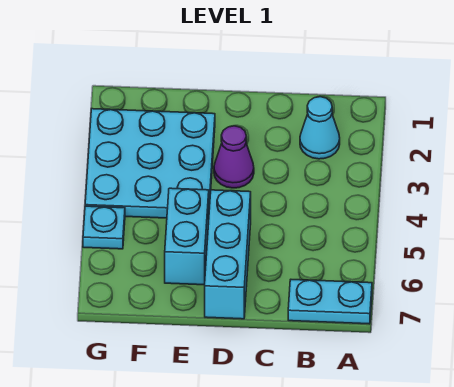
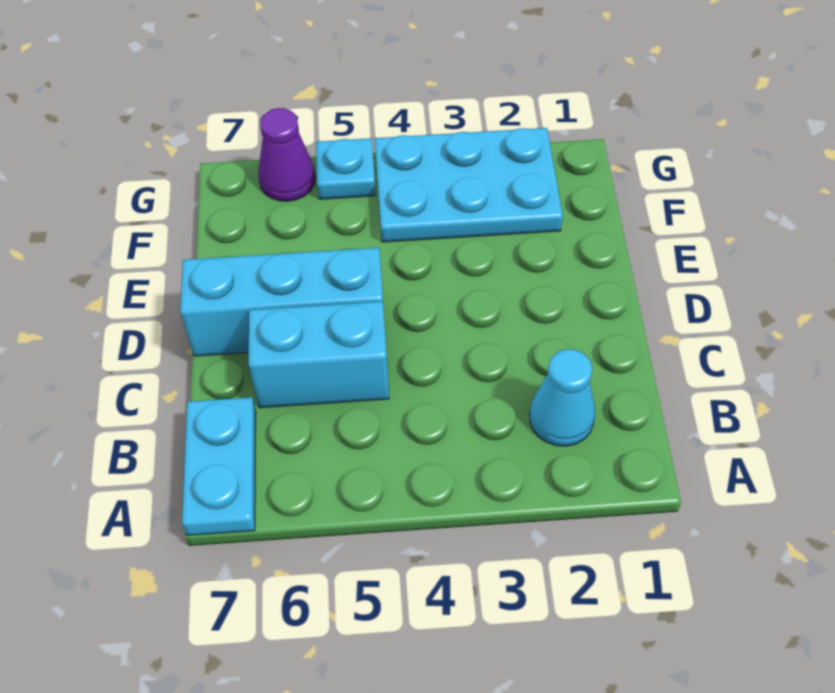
purple cone D3 level 1 -> purple cone G6 level 1
cyan plate E2:G4 level 1 -> cyan plate F2:G4 level 1
cyan brick E5:E6 level 1 -> cyan brick C5:C6 level 1

